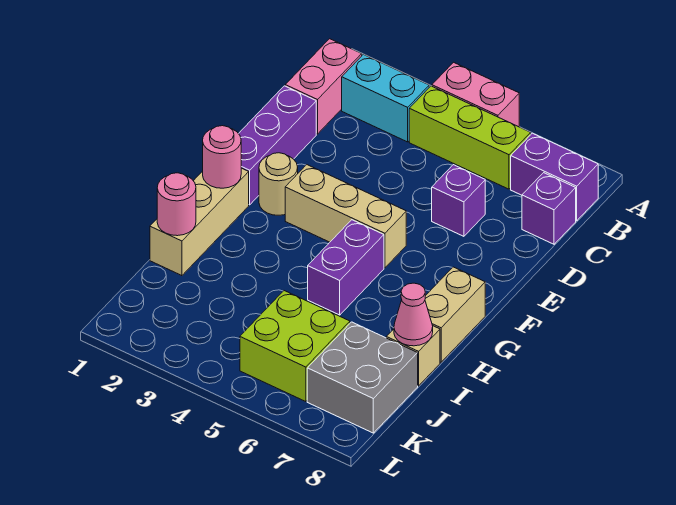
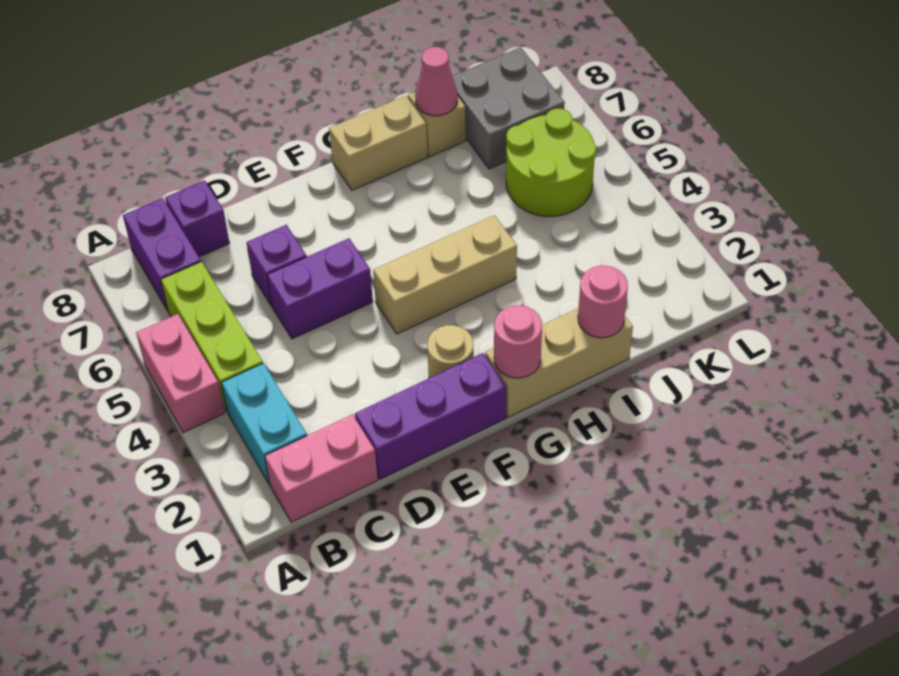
tan brick F3:F5 level 1 -> tan brick F4:H4 level 1
purple brick G5:H5 level 1 -> purple brick D5:E5 level 1
lime brick J5:K6 level 1 -> lime round brick J5:K6 level 1

